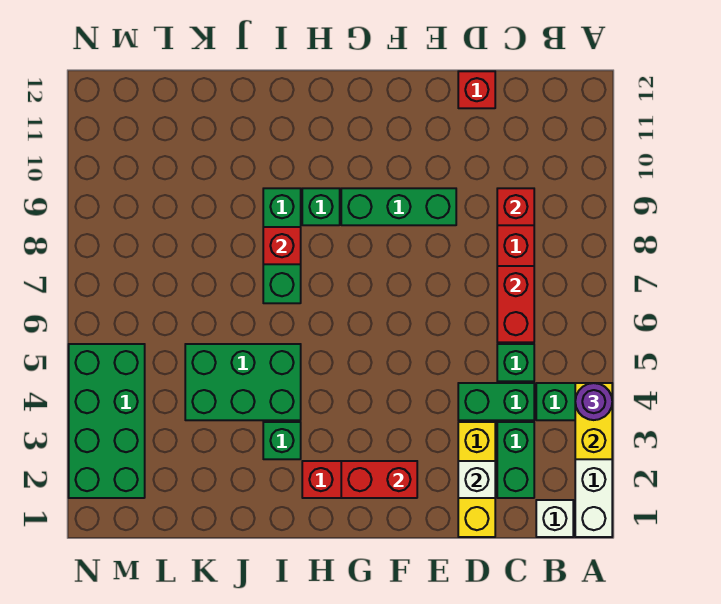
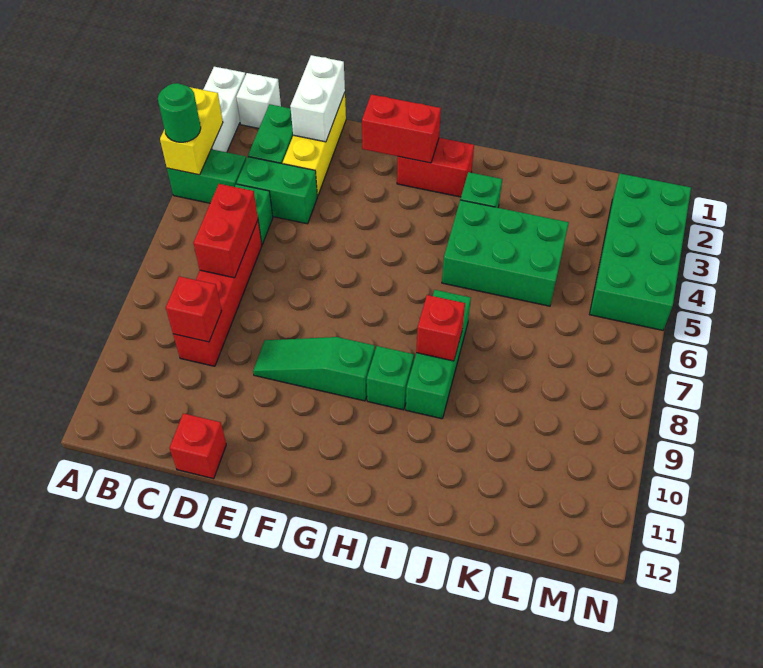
purple round brick A4 level 3 -> green round brick A4 level 3
white brick D2 level 2 -> white brick D1:D2 level 2
green brick E9:G9 level 1 -> green slope E9:G9 level 1 top G

